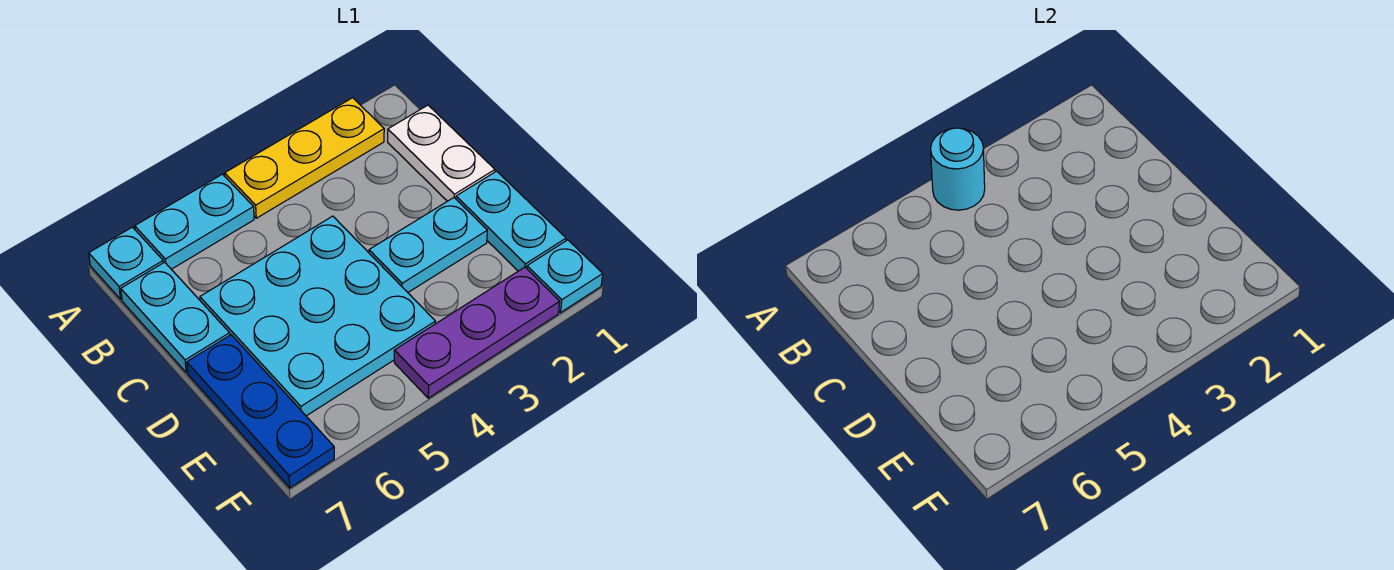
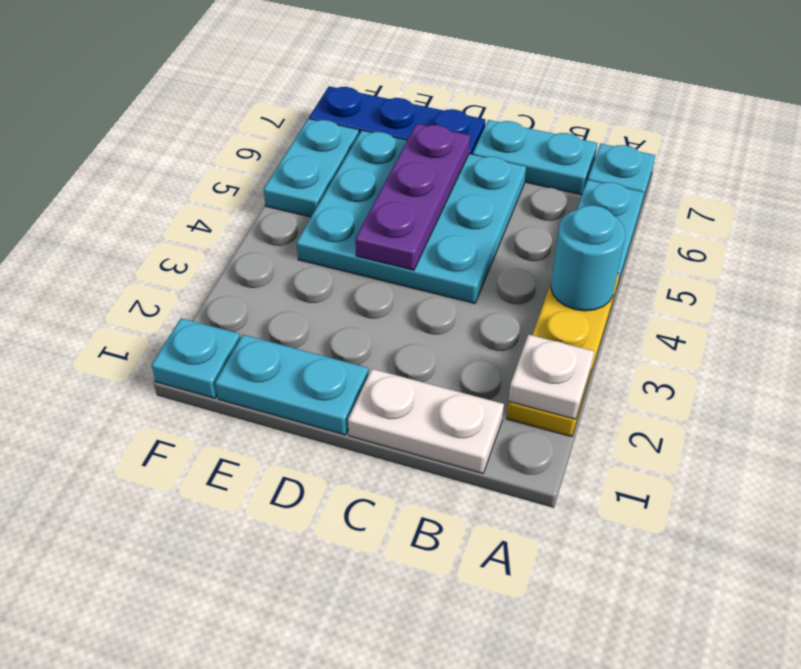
none -> white plate A2 level 2
cyan plate D2:D3 level 1 -> cyan plate F5:F6 level 1
purple plate F2:F4 level 1 -> purple plate D4:D6 level 2

